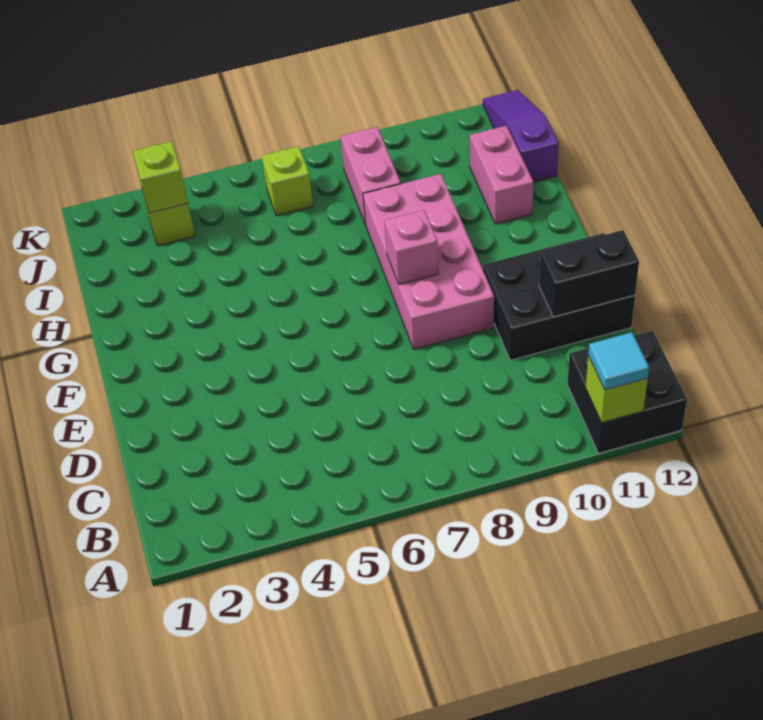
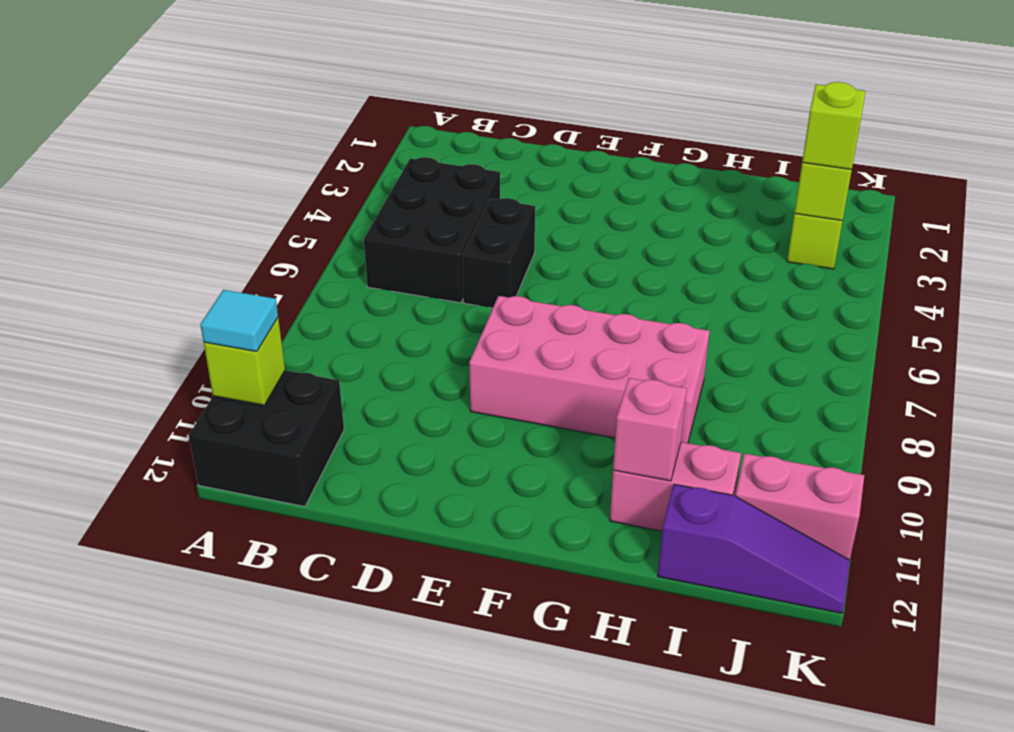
black brick D10:E12 level 1 -> black brick B4:C6 level 1
black brick D11:D12 level 2 -> black brick D5:D6 level 1
pink brick F8 level 2 -> pink brick H11 level 2
pink brick I8:J8 level 1 -> pink brick J11:K11 level 1
lime brick J6 level 1 -> lime brick J3 level 3

